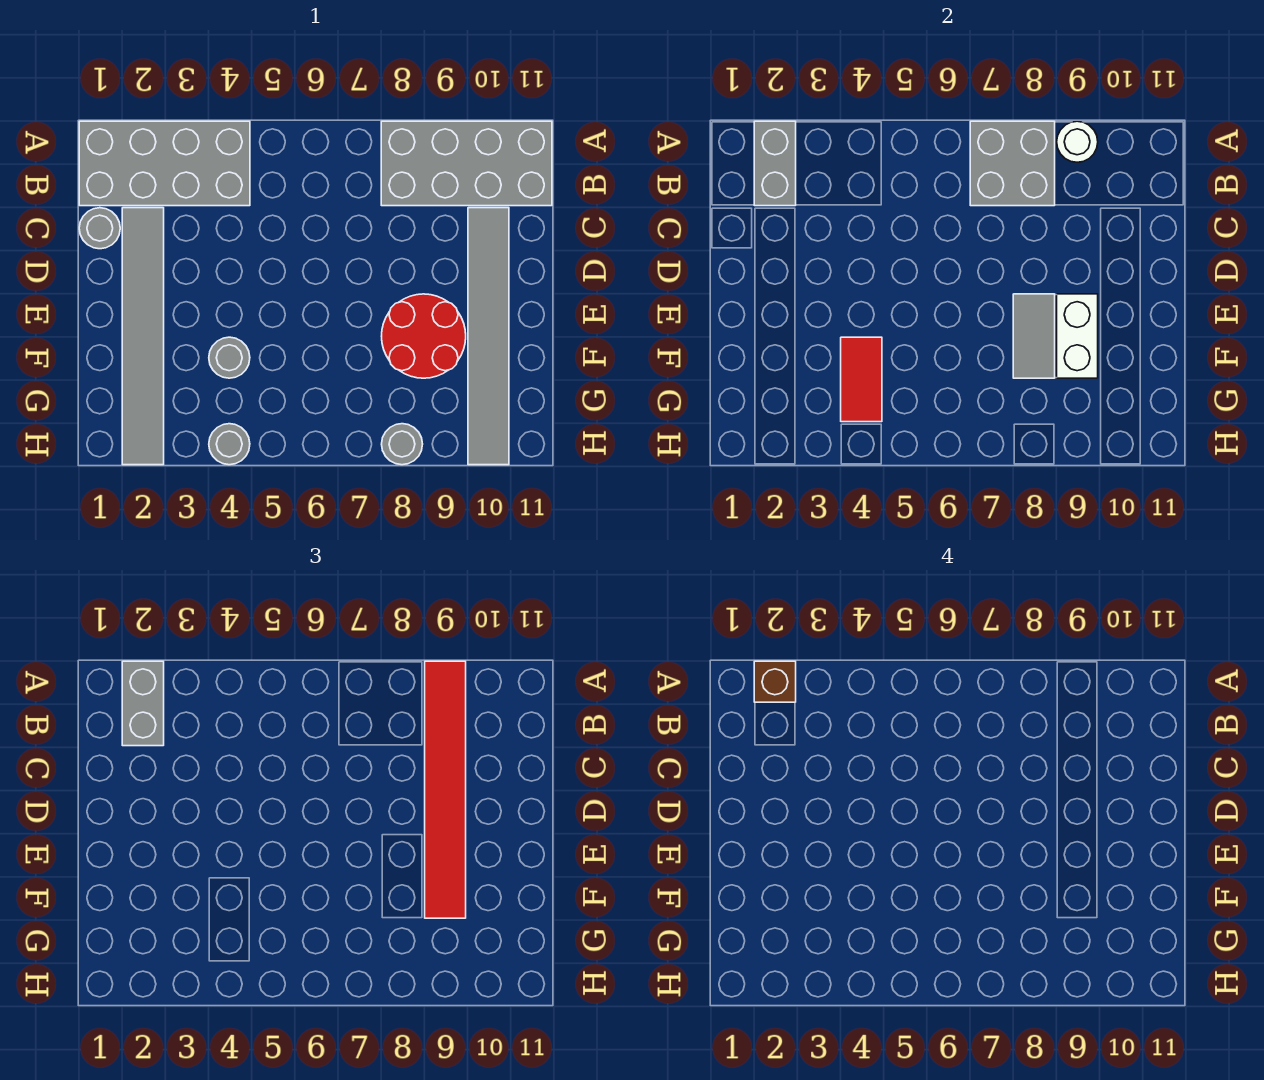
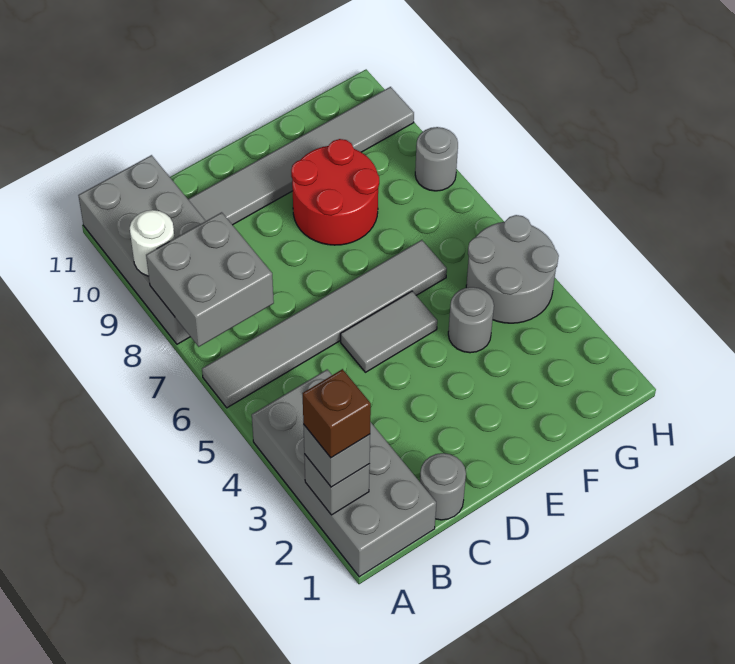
grey brick A2:B2 level 2 -> grey brick A2 level 2
grey brick A2:B2 level 3 -> grey brick A2 level 3
red tile A9:F9 level 3 -> none
grey tile C2:H2 level 1 -> grey tile A6:F6 level 1
grey tile E8:F8 level 2 -> grey tile D5:E5 level 1
white brick E9:F9 level 2 -> none
red tile F4:G4 level 2 -> none
grey round brick H4 level 1 -> grey round brick G4:H5 level 1

